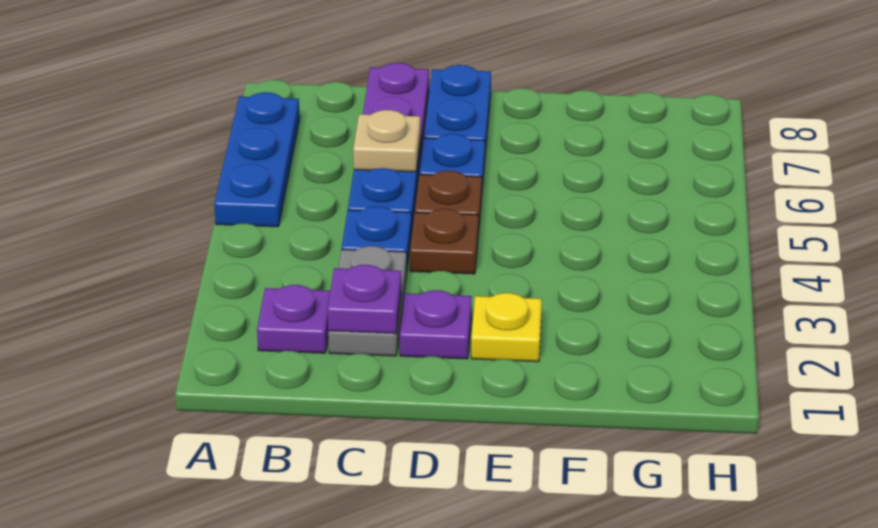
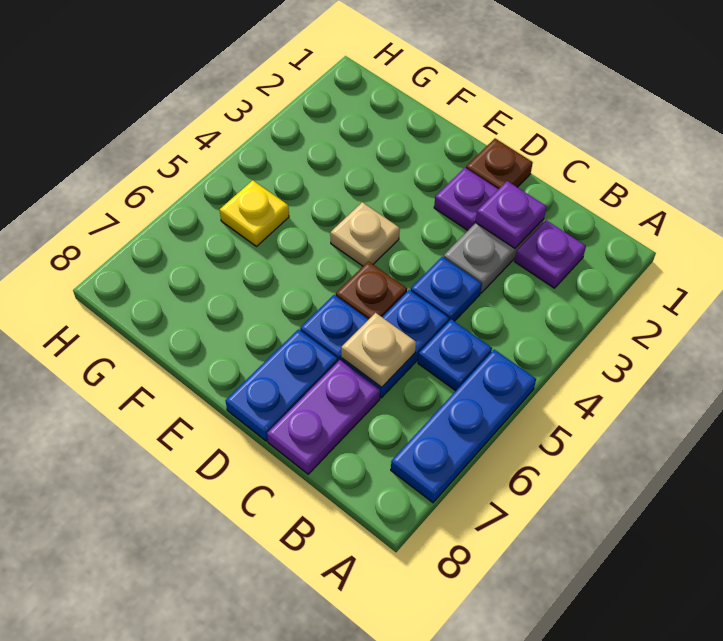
none -> blue plate B5 level 1
brown plate D4 level 1 -> brown plate D1 level 1
yellow plate E2 level 1 -> yellow plate G5 level 1
none -> tan plate E4 level 1

